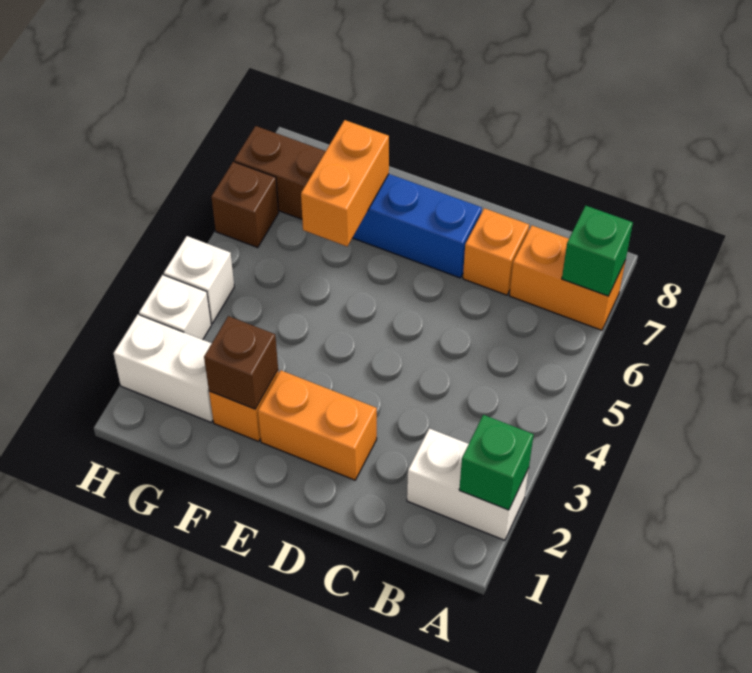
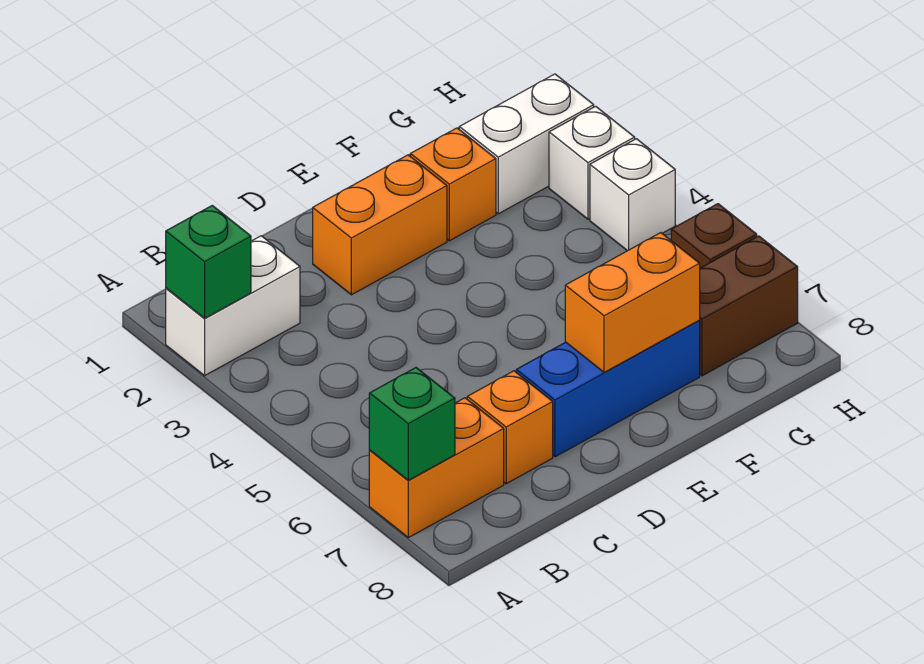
brown brick F2 level 2 -> none
orange brick F6:F7 level 2 -> orange brick E7:F7 level 2

